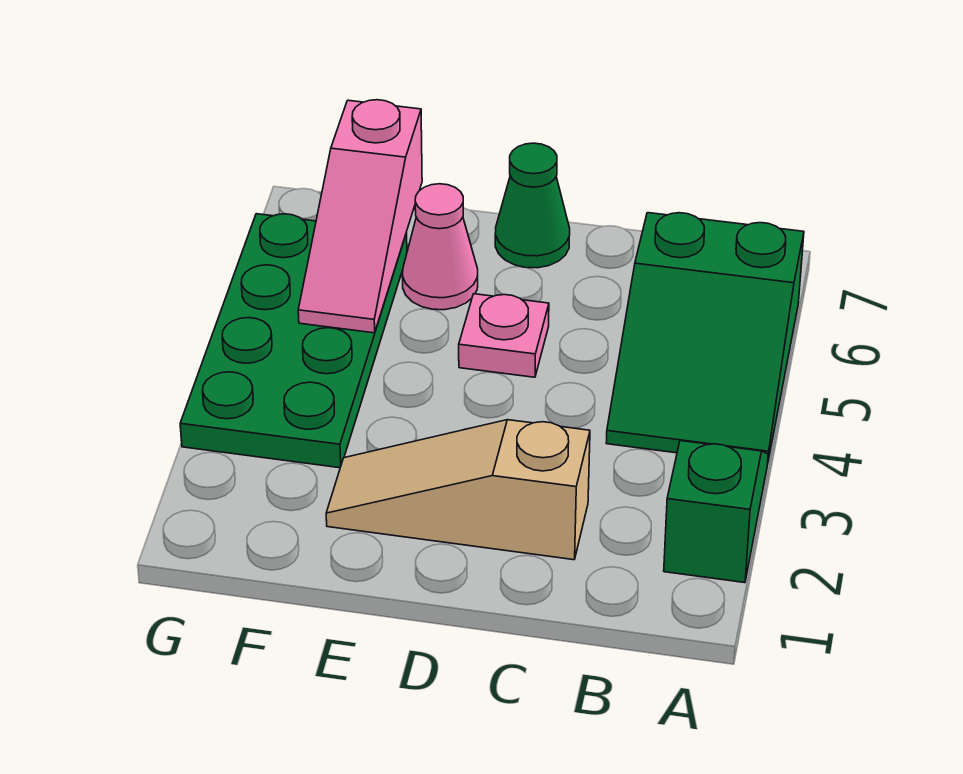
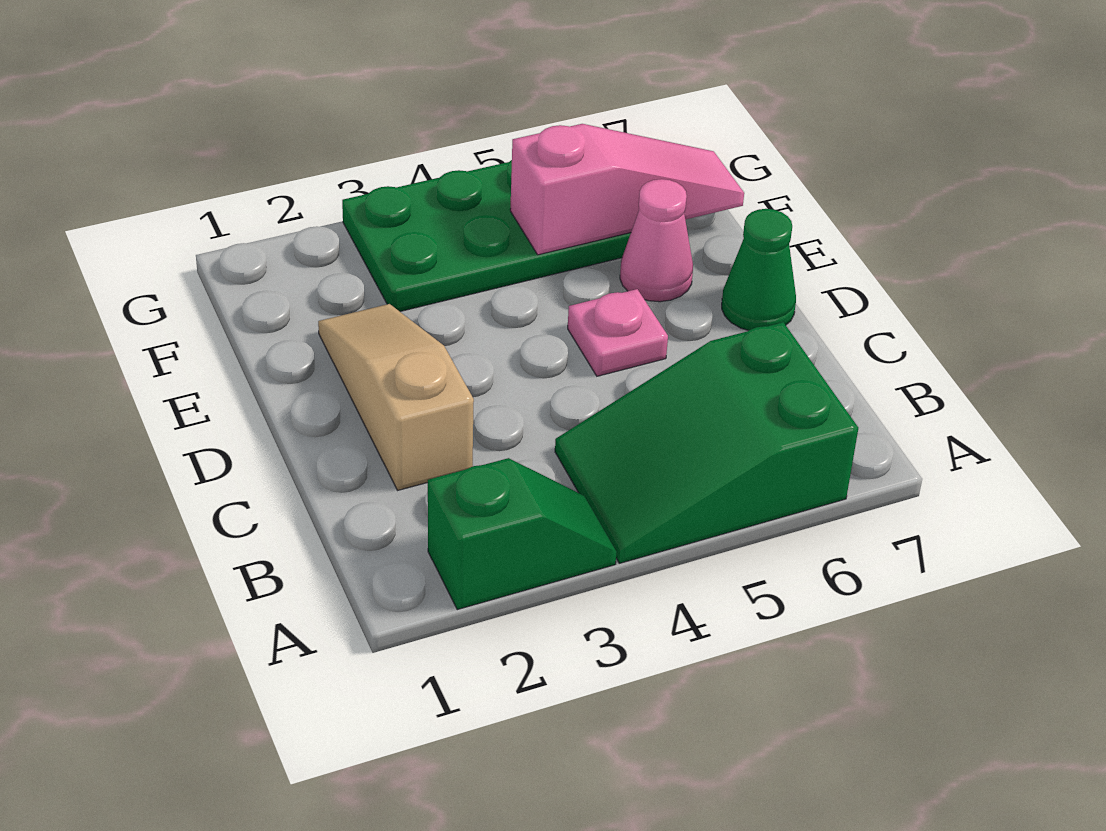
pink slope F5:F7 level 2 top 7 -> pink slope F5:F7 level 2 top 5

